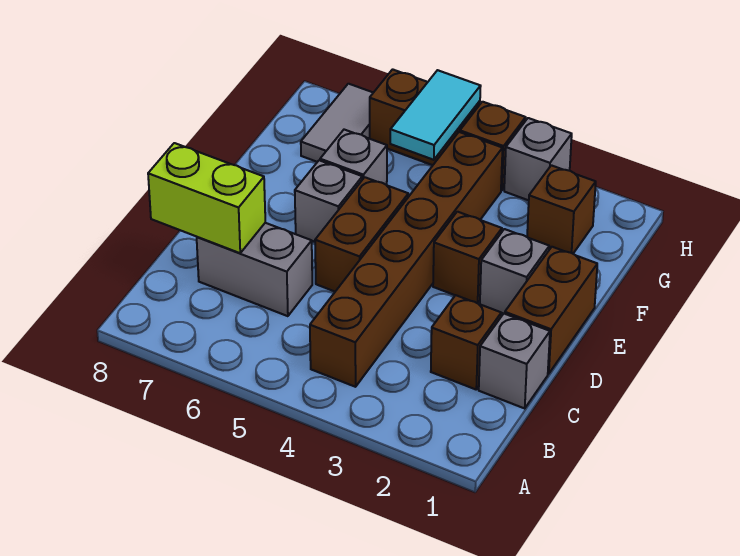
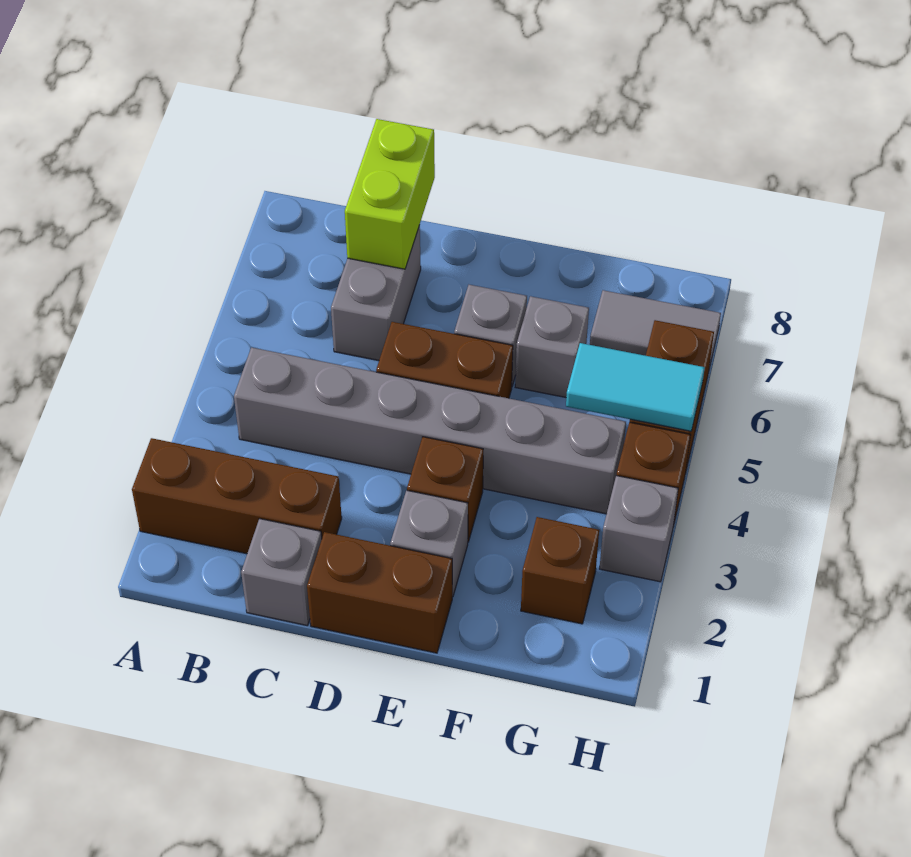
brown brick B4:G4 level 1 -> grey brick B4:G4 level 1
brown brick C2 level 1 -> brown brick A2:C2 level 1

